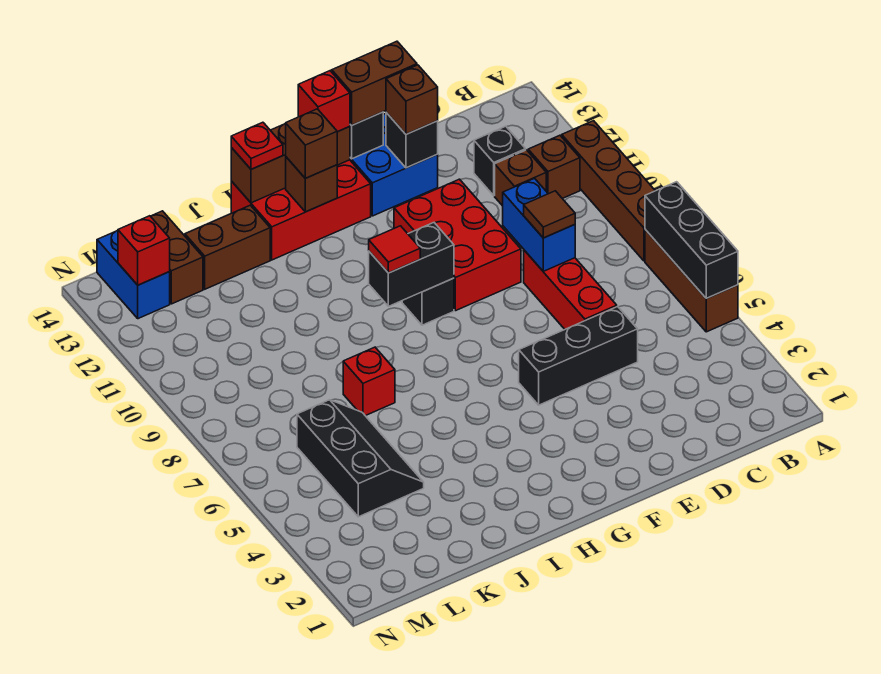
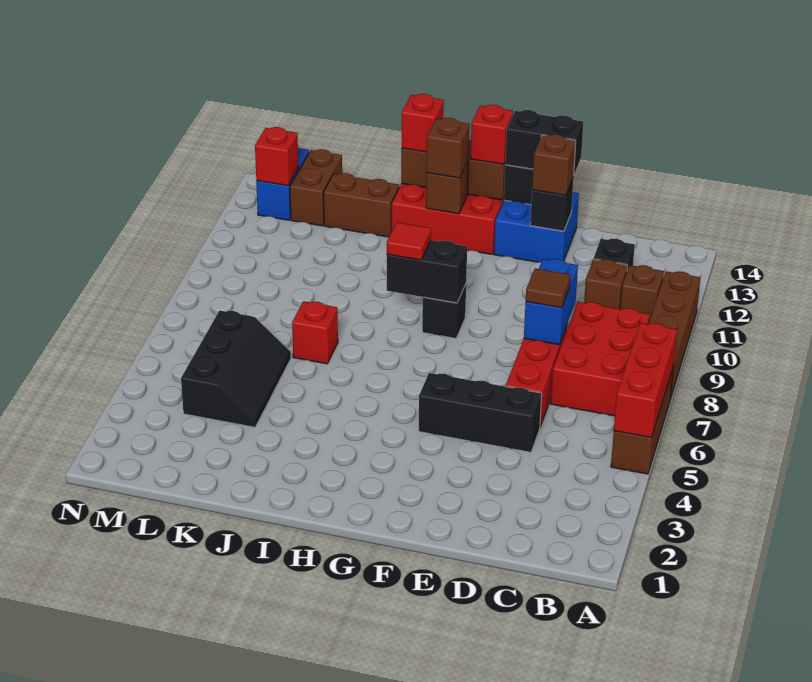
black brick A5:A7 level 2 -> red brick A5:A7 level 2
red brick E9:F11 level 1 -> red brick B7:C9 level 1
brown brick E14:F14 level 3 -> black brick E14:F14 level 3
red plate I14 level 3 -> red brick I14 level 3

